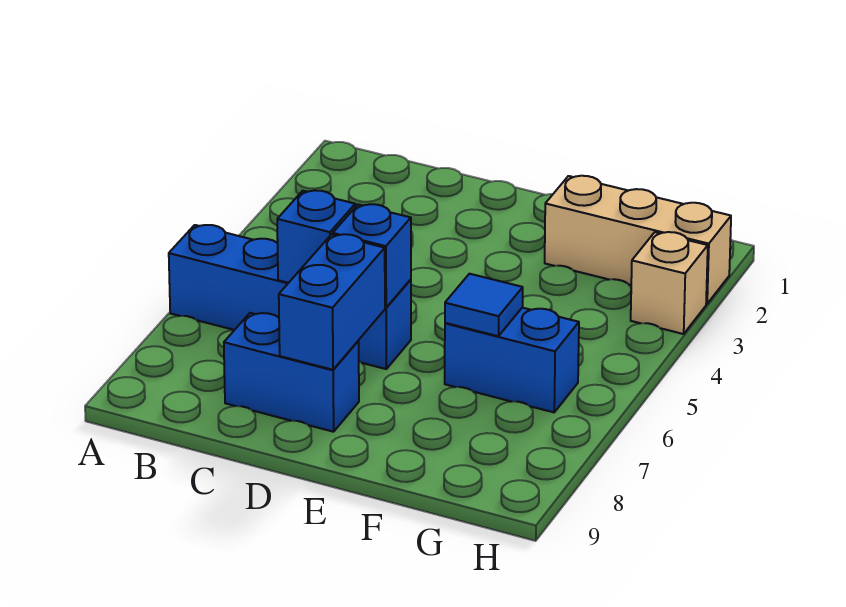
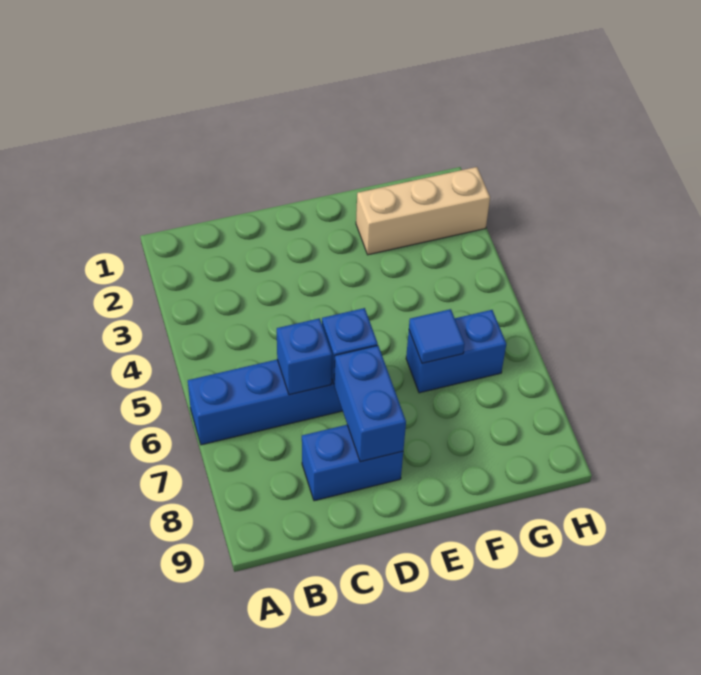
tan brick H3 level 1 -> none

